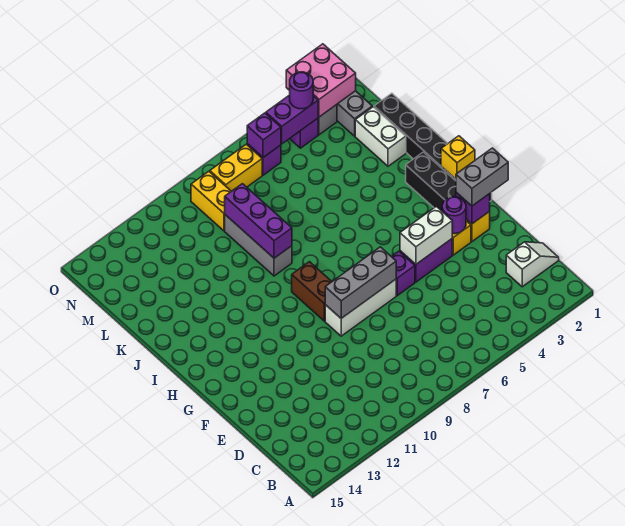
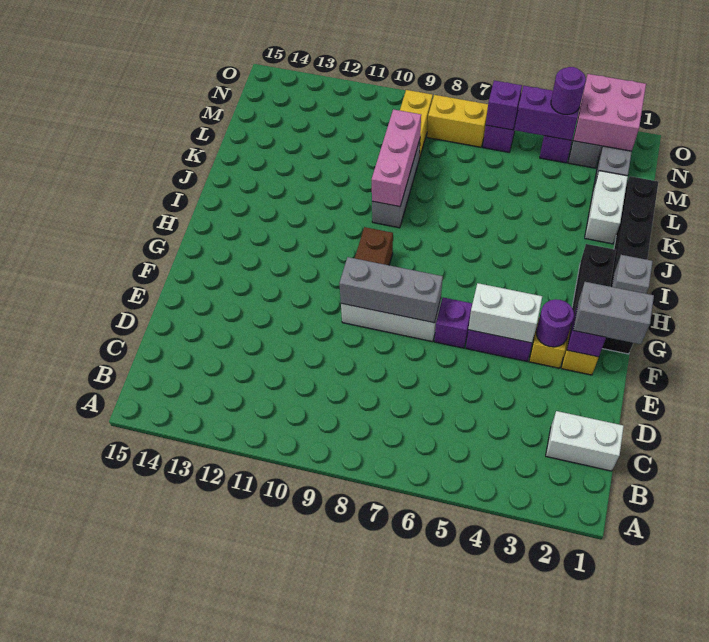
white slope C1:C2 level 1 top 2 -> white brick C1:C2 level 1
yellow brick H1 level 2 -> grey brick H1 level 2
purple brick J9:L9 level 2 -> pink brick J9:L9 level 2

